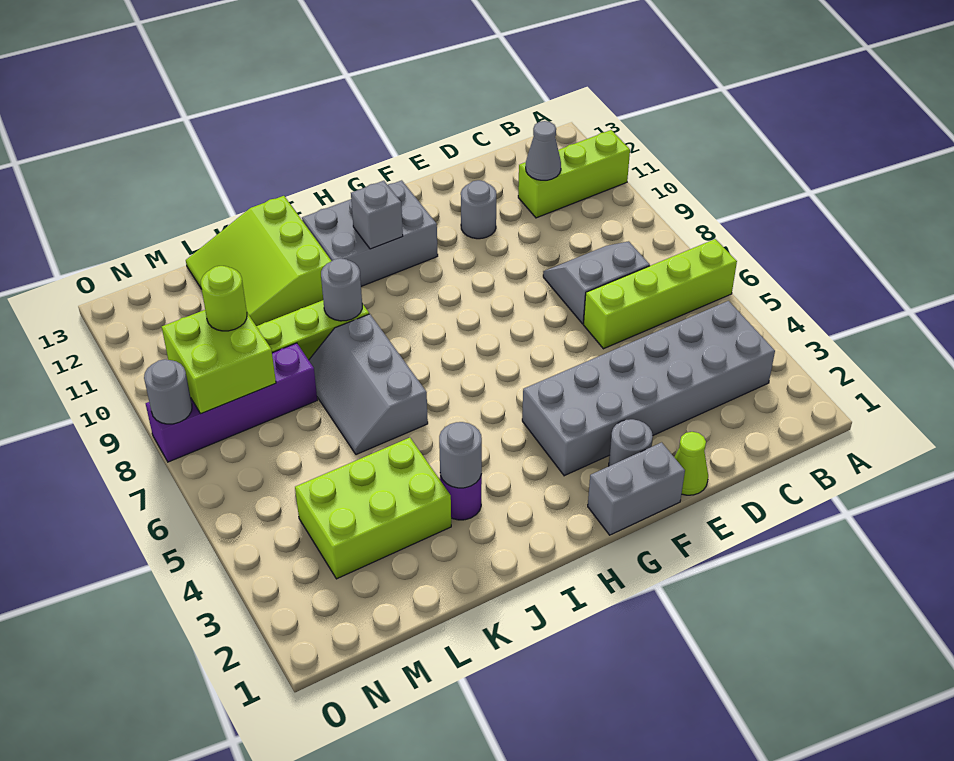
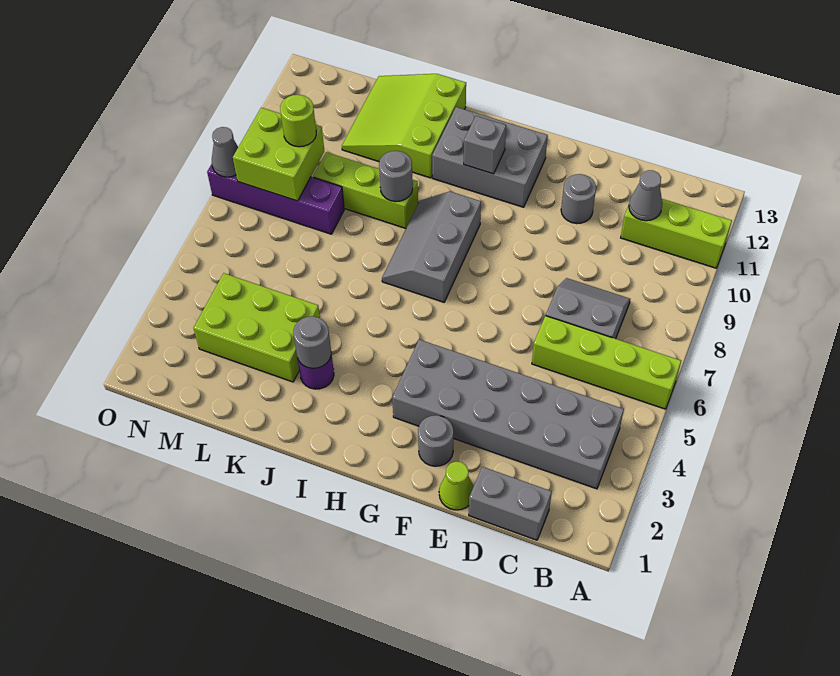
grey brick F1:G1 level 1 -> grey brick C1:D1 level 1
grey slope J6:K8 level 1 top J -> grey slope H7:I9 level 1 top H
grey round brick O8 level 2 -> grey cone O8 level 2

